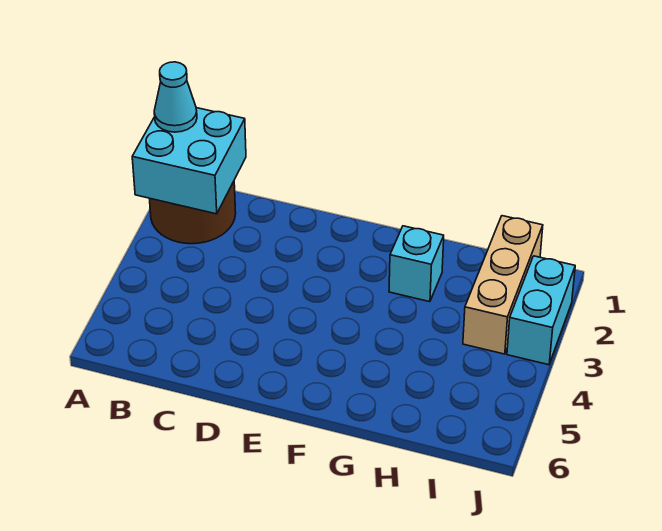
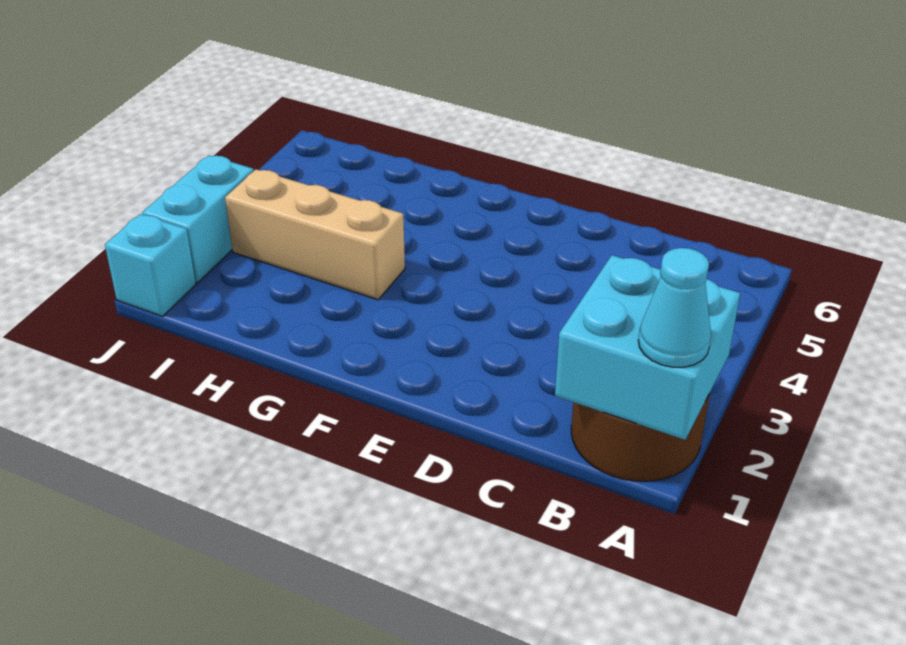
cyan brick G2 level 1 -> cyan brick J1 level 1
tan brick I1:I3 level 1 -> tan brick G3:I3 level 1

